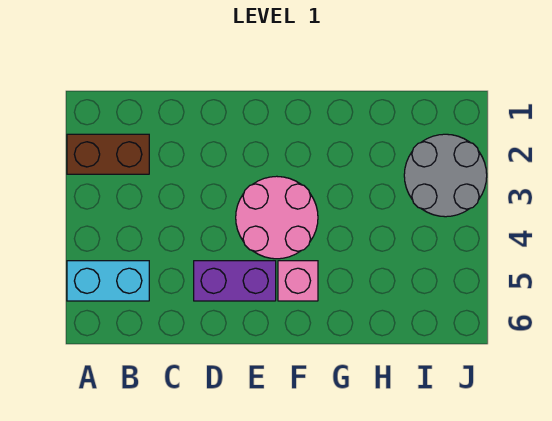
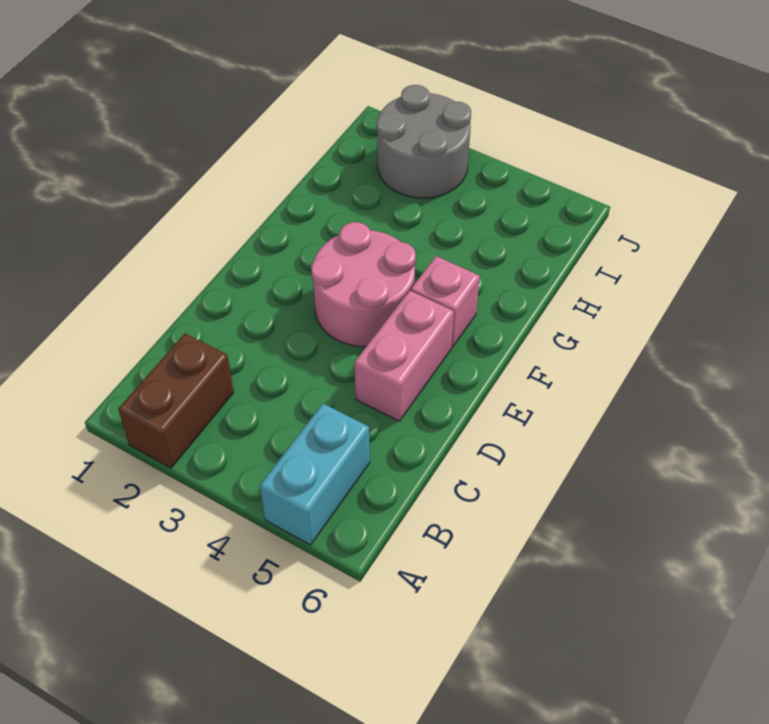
purple brick D5:E5 level 1 -> pink brick D5:E5 level 1

